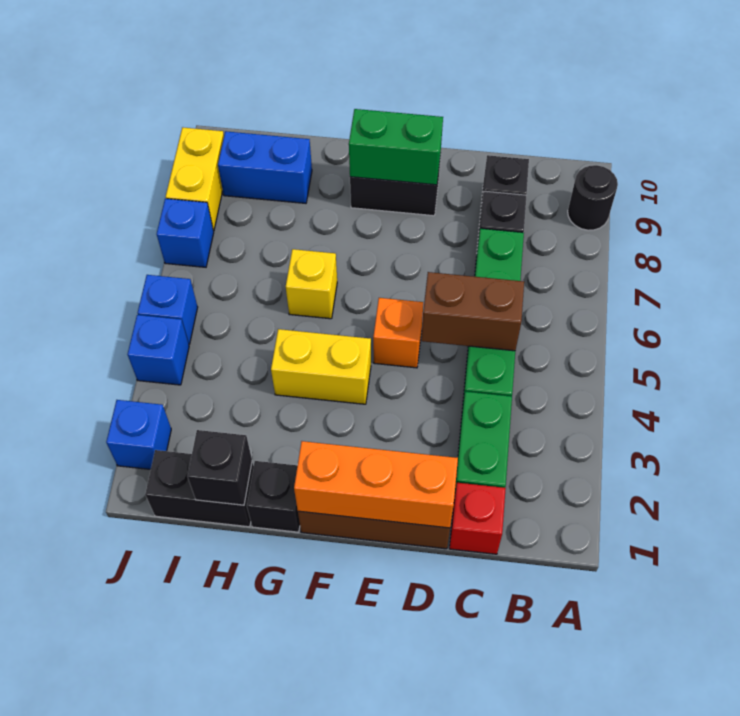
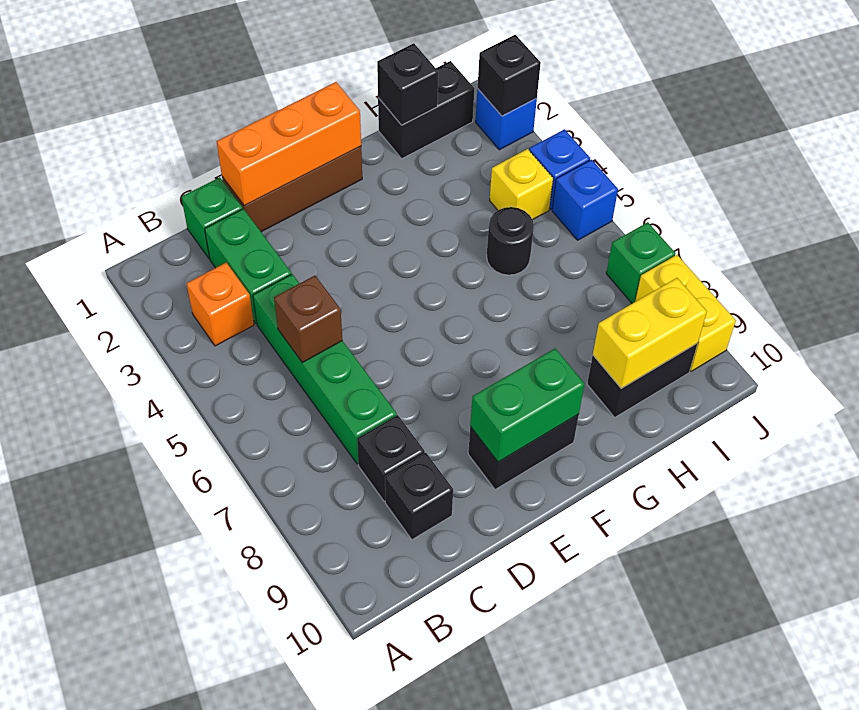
black round brick A9 level 1 -> black round brick H5 level 1
red brick C1 level 1 -> green brick C1 level 1
brown brick C5:D5 level 2 -> brown brick C5 level 2
orange brick E5 level 1 -> orange brick B3 level 1
yellow brick F4:G4 level 1 -> yellow brick H9:I9 level 2
black brick G1 level 1 -> black brick J2 level 2
yellow brick G6 level 1 -> yellow brick I4 level 1
blue brick H9:I9 level 1 -> black brick H9:I9 level 1
blue brick J7 level 1 -> green brick J7 level 1

